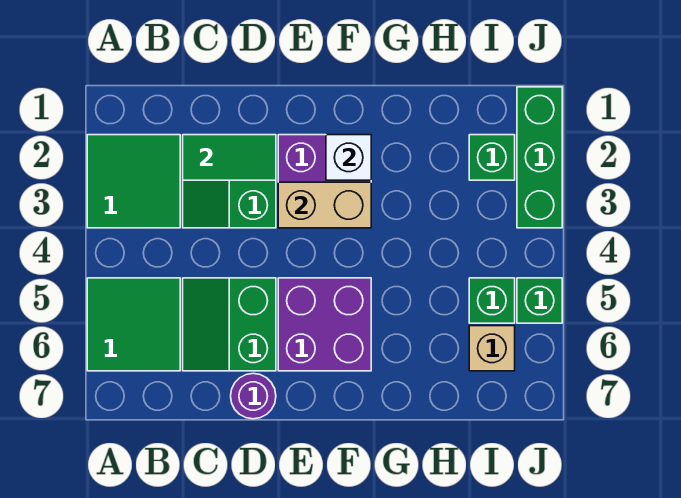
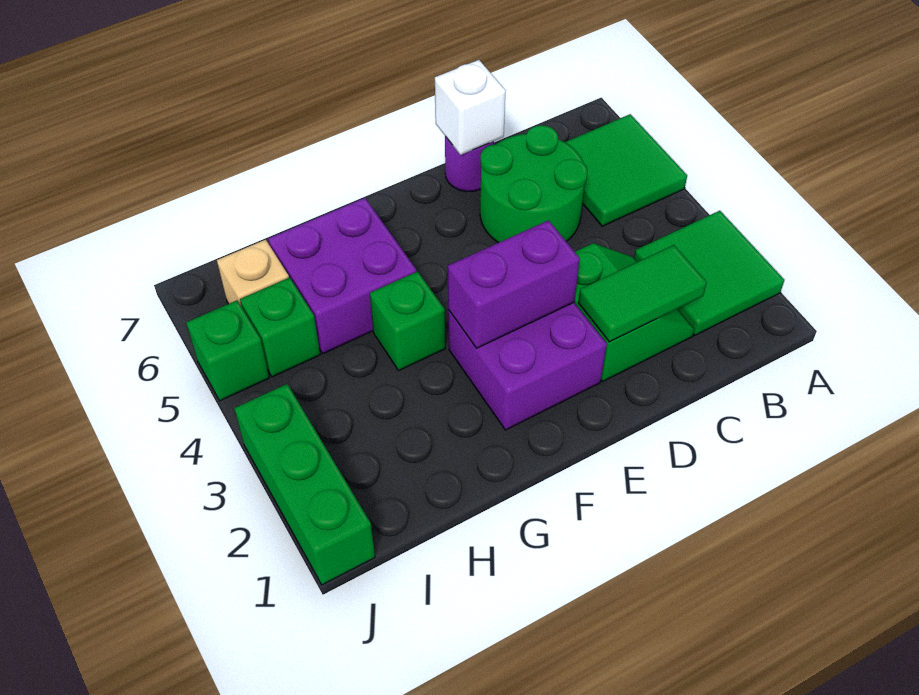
green slope C5:D6 level 1 top D -> green round brick C5:D6 level 1
tan brick E3:F3 level 2 -> purple brick E3:F3 level 2
purple brick E5:F6 level 1 -> purple brick G5:H6 level 1
white brick F2 level 2 -> white brick D7 level 2
green brick I2 level 1 -> green brick G4 level 1

